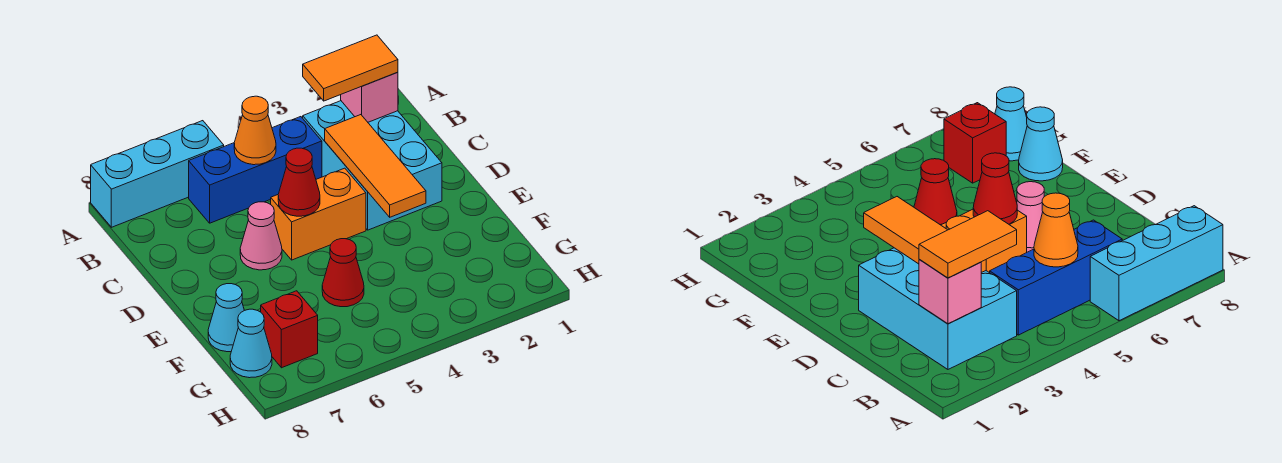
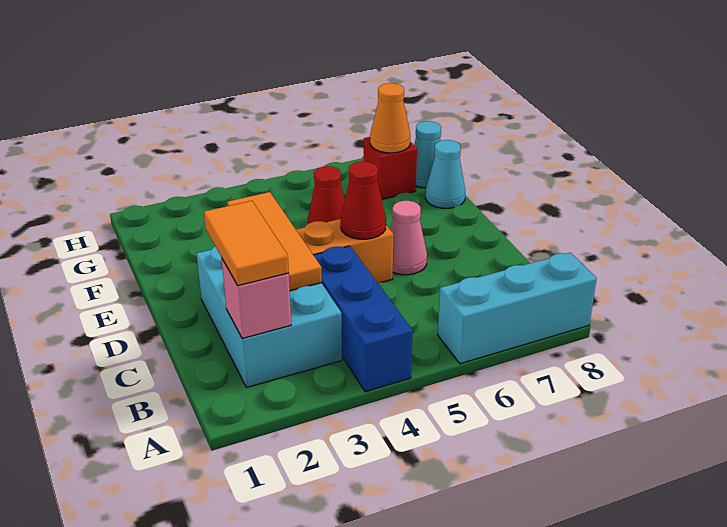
orange tile B2:B3 level 3 -> orange tile B2:C2 level 3
blue brick B4:B6 level 1 -> blue brick A4:C4 level 1
orange cone B5 level 2 -> orange cone G7 level 2

